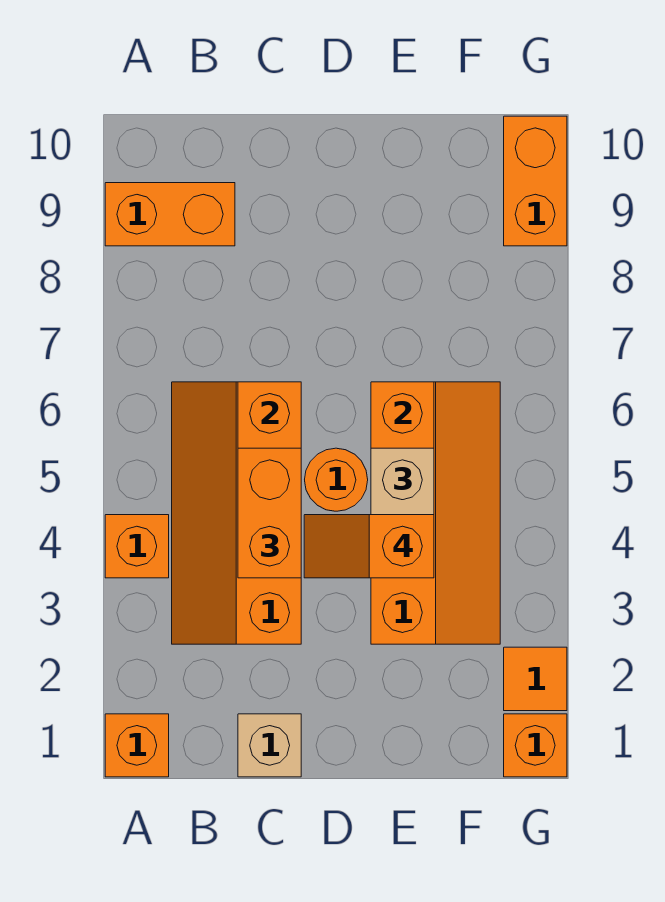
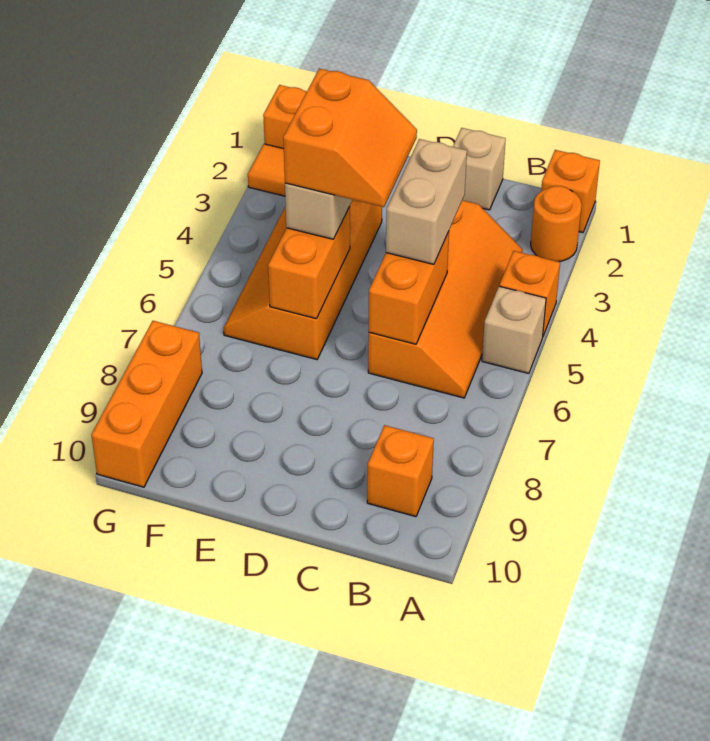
none -> tan brick A5 level 1
orange brick A9:B9 level 1 -> orange brick B9 level 1
orange brick C4:C5 level 3 -> tan brick C4:C5 level 3
orange slope D4:E4 level 4 top E -> orange slope D4:E5 level 4 top E
orange round brick D5 level 1 -> orange round brick A2 level 1
orange brick G9:G10 level 1 -> orange brick G8:G10 level 1

